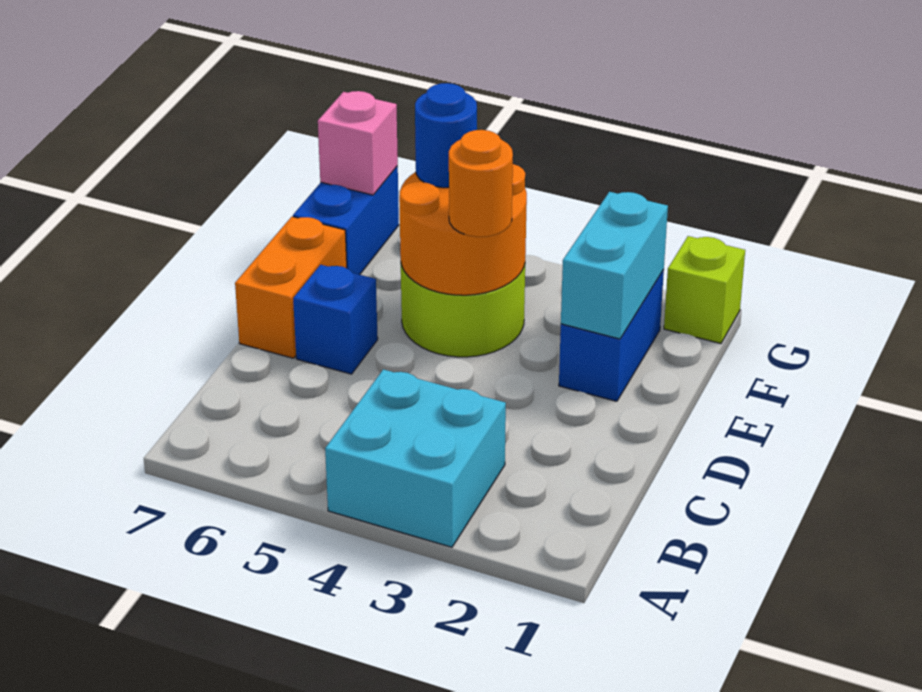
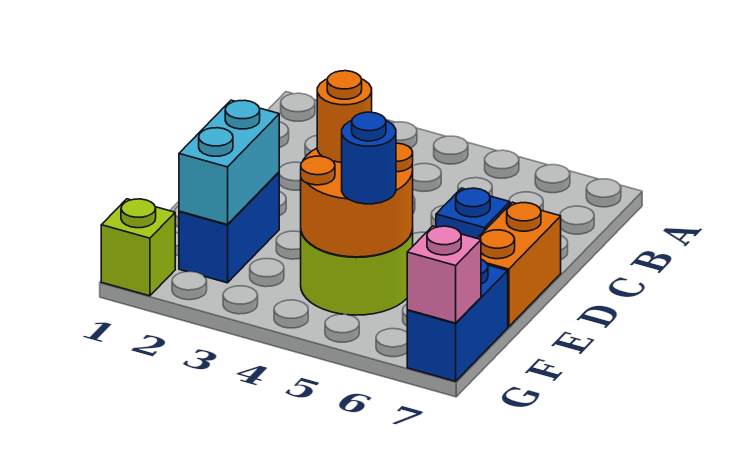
cyan brick A3:B4 level 1 -> none

